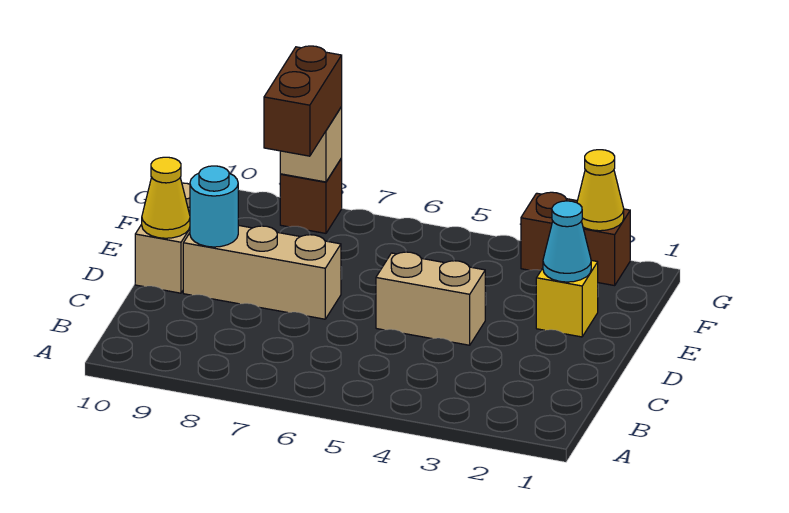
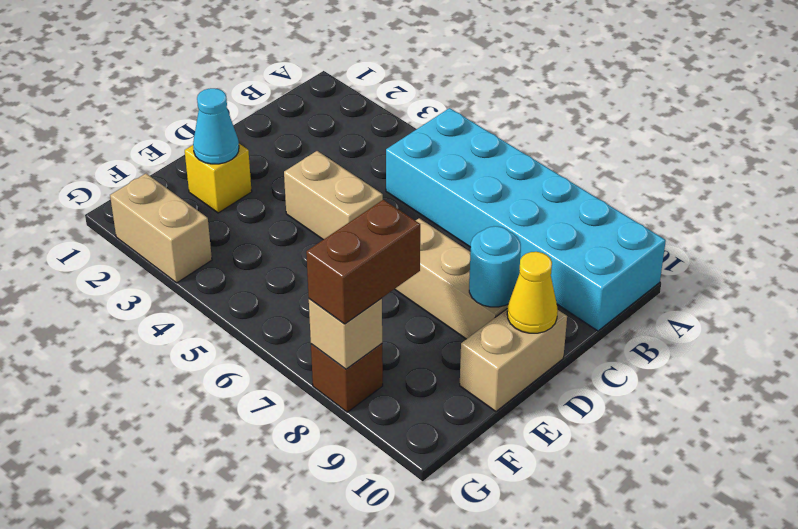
none -> cyan brick A5:B10 level 1
brown brick G2:G3 level 1 -> tan brick G2:G3 level 1
yellow cone G2 level 2 -> none

